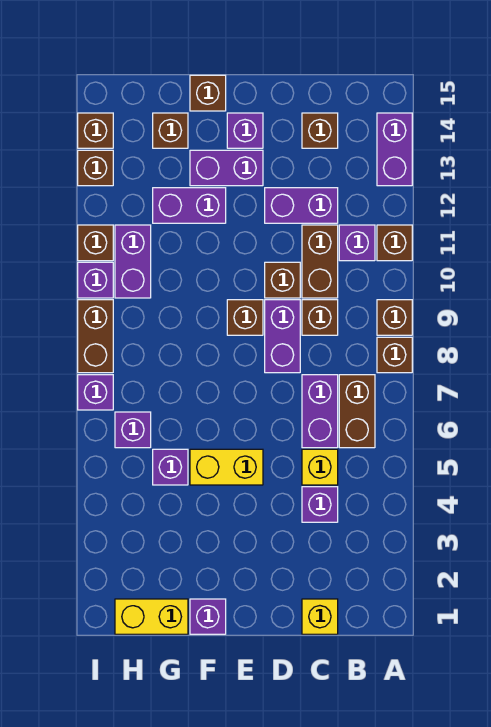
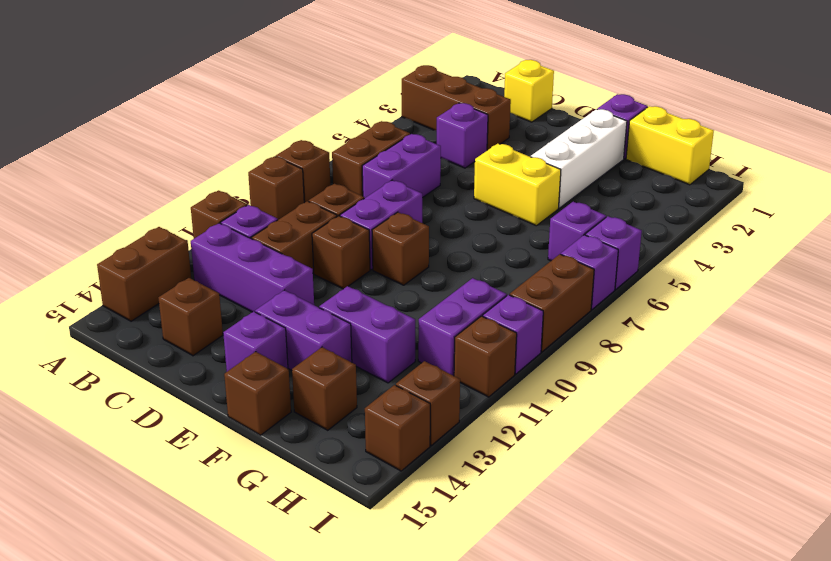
none -> brown brick A3:C3 level 1
purple brick A13:A14 level 1 -> brown brick A13:A14 level 1
yellow brick C5 level 1 -> none
purple brick C12:D12 level 1 -> purple brick B12:D12 level 1
none -> white brick F2:F4 level 1
purple brick G5 level 1 -> purple brick I6 level 1

